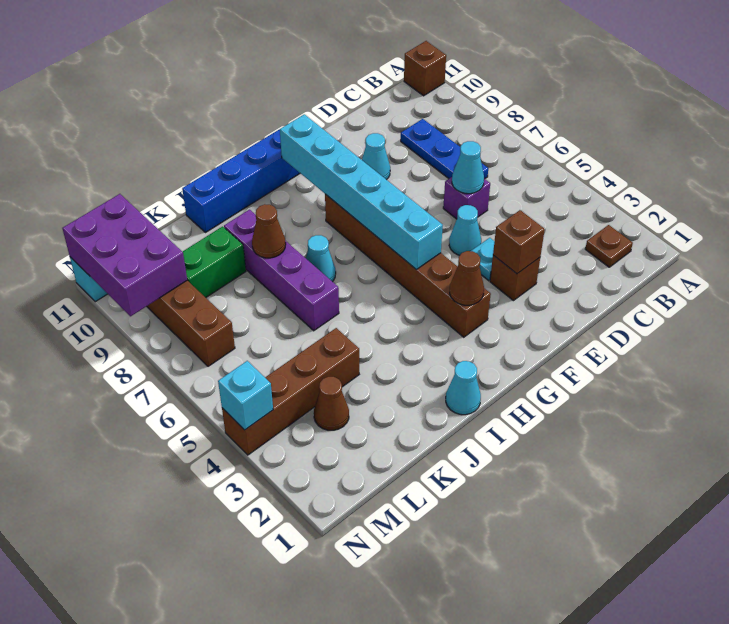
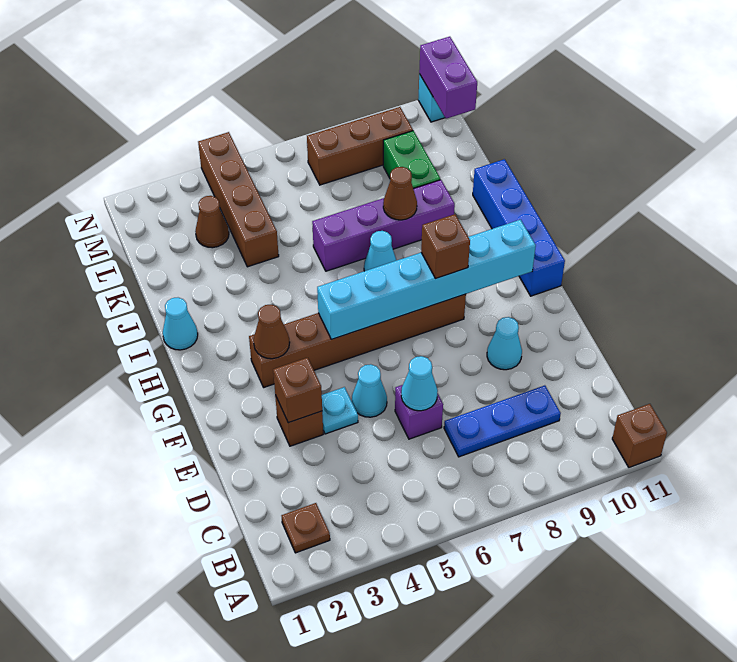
none -> brown brick G8 level 3
purple brick M9:N11 level 2 -> purple brick M11:N11 level 2
cyan brick N4 level 2 -> none

